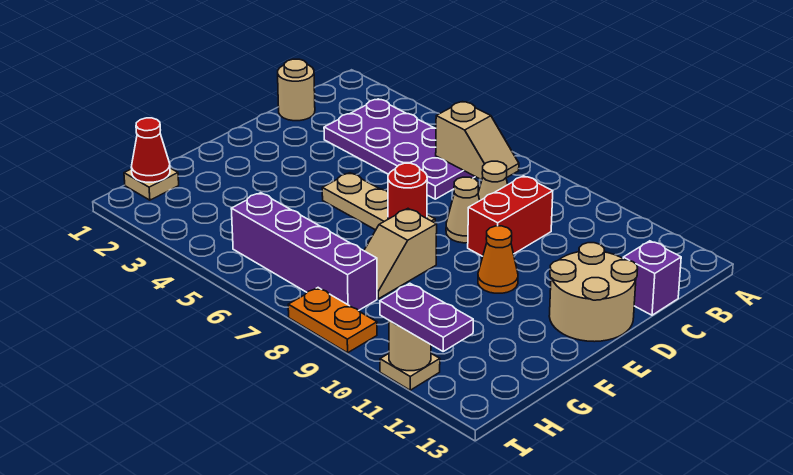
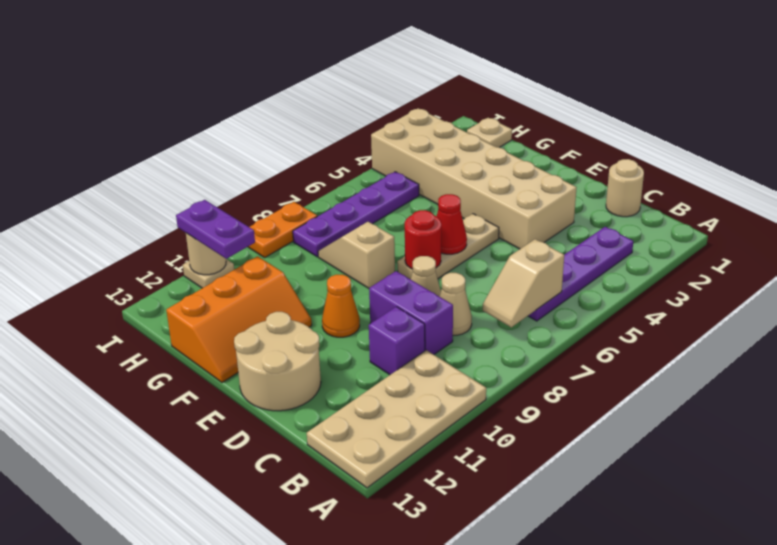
none -> tan plate A10:B13 level 1
purple plate B3:C6 level 1 -> purple plate B3:B6 level 1
red brick C9:D9 level 1 -> purple brick C9:D9 level 1
purple brick C13 level 1 -> purple brick C10 level 1
none -> tan brick D3:I4 level 1
none -> orange slope F11:G13 level 1 top G
red cone H1 level 2 -> red cone E6 level 2
purple brick H5:H8 level 1 -> purple plate H5:H8 level 1
purple plate I11:I12 level 3 -> purple plate H11:I11 level 3

